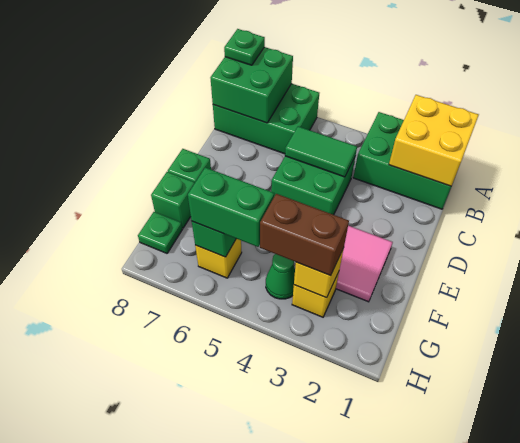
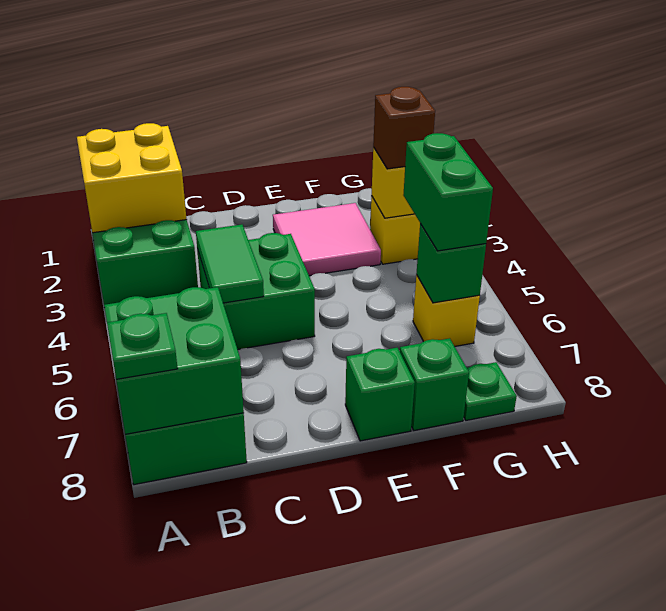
brown brick G3:G4 level 3 -> brown brick G3 level 3
green cone G4 level 1 -> none

